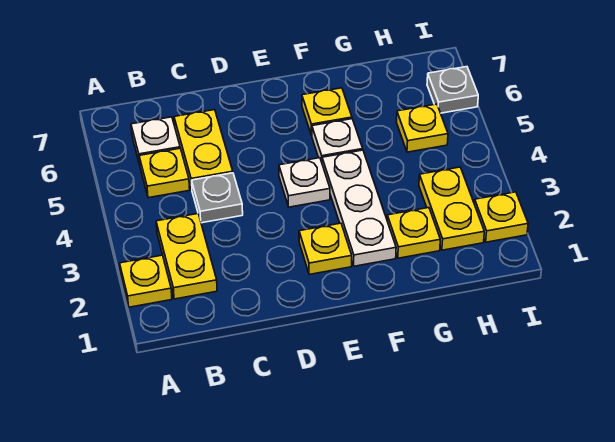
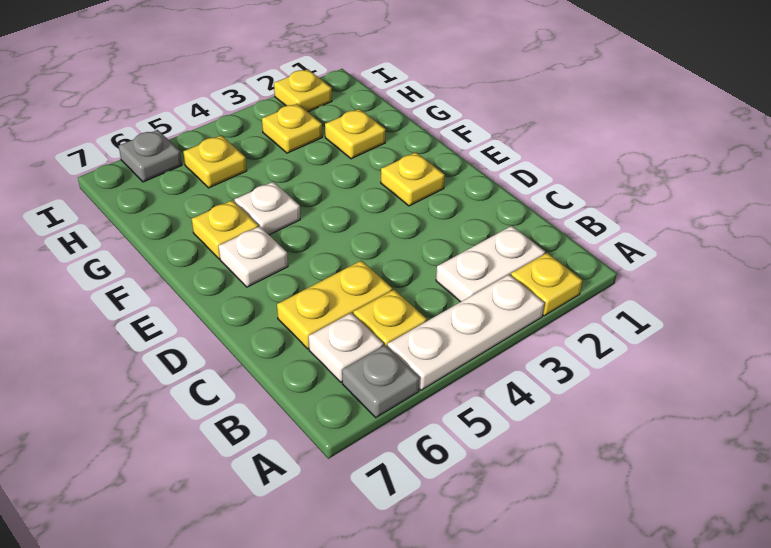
yellow plate B2:B3 level 1 -> white plate B2:B3 level 1
grey plate C4 level 1 -> grey plate A6 level 1
white plate E4 level 1 -> white plate E6 level 1
white plate F2:F4 level 1 -> white plate A3:A5 level 1
yellow plate H2:H3 level 1 -> yellow plate H3 level 1

